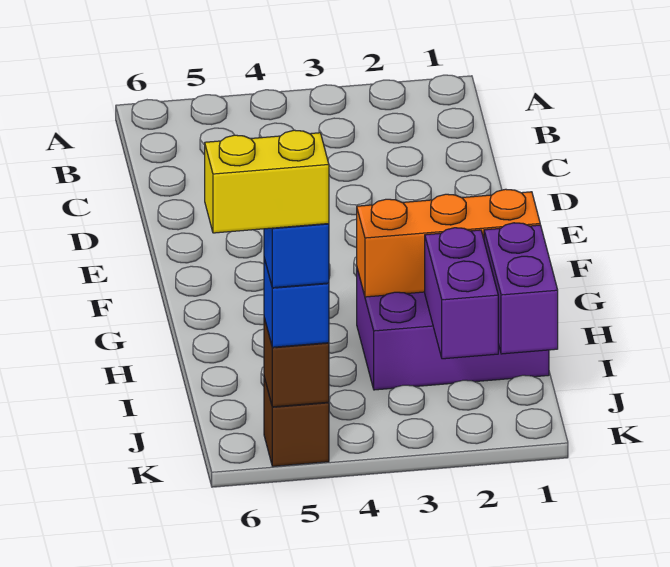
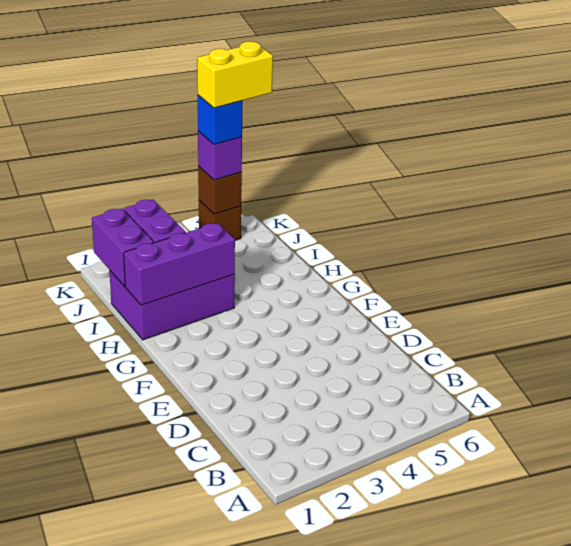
orange brick H1:H3 level 2 -> purple brick H1:H3 level 2
blue brick K5 level 3 -> purple brick K5 level 3

